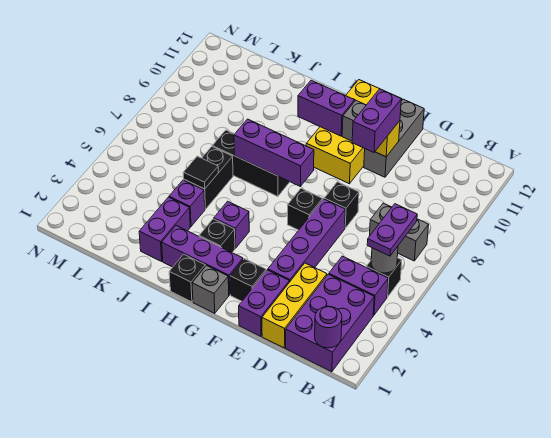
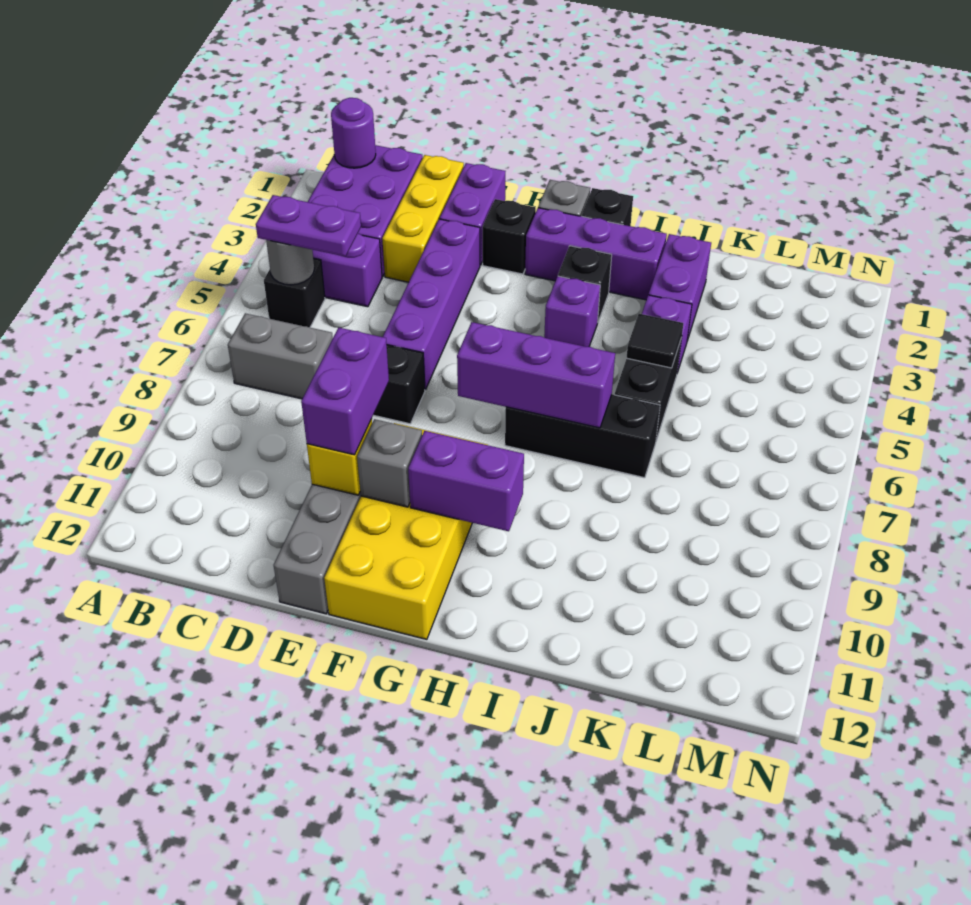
purple plate B5:B6 level 3 -> purple plate B5:C5 level 3
black brick F6 level 1 -> none

